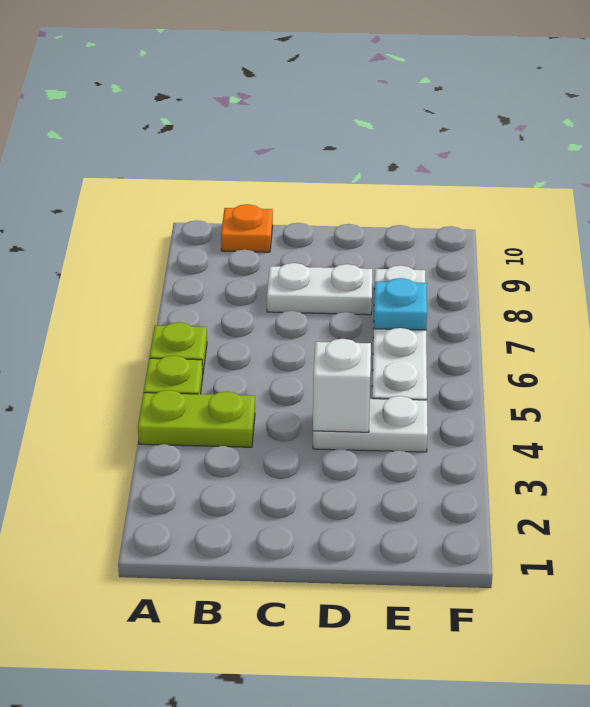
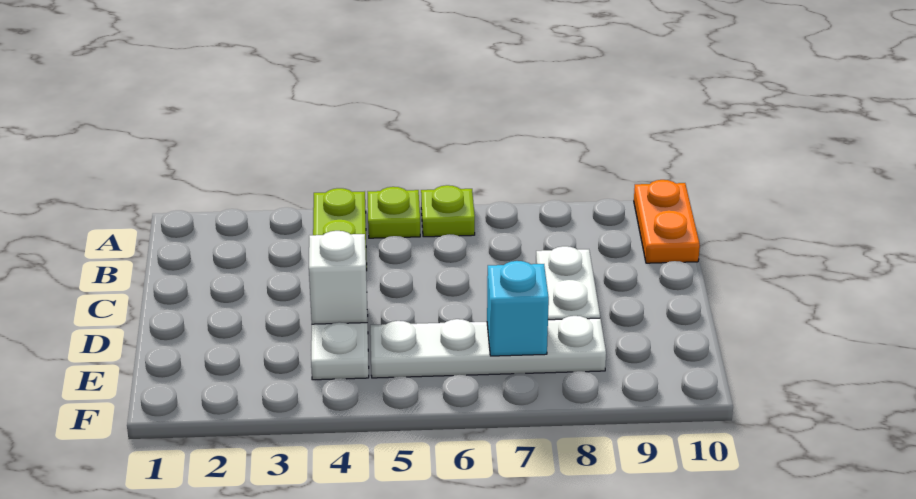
orange plate B10 level 1 -> orange plate A10:B10 level 1
cyan plate E7 level 2 -> cyan brick E7 level 2

